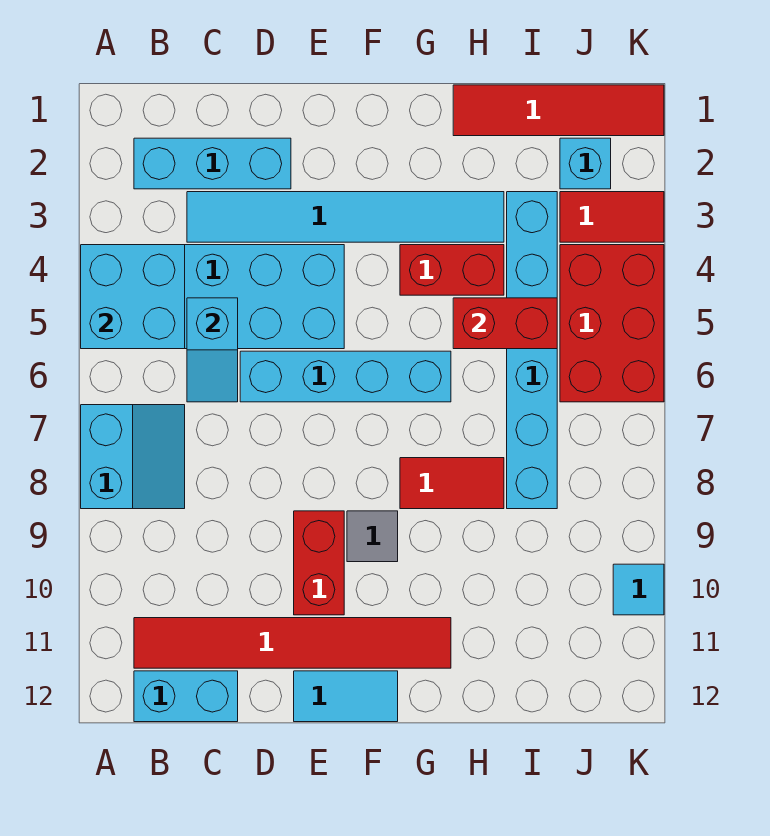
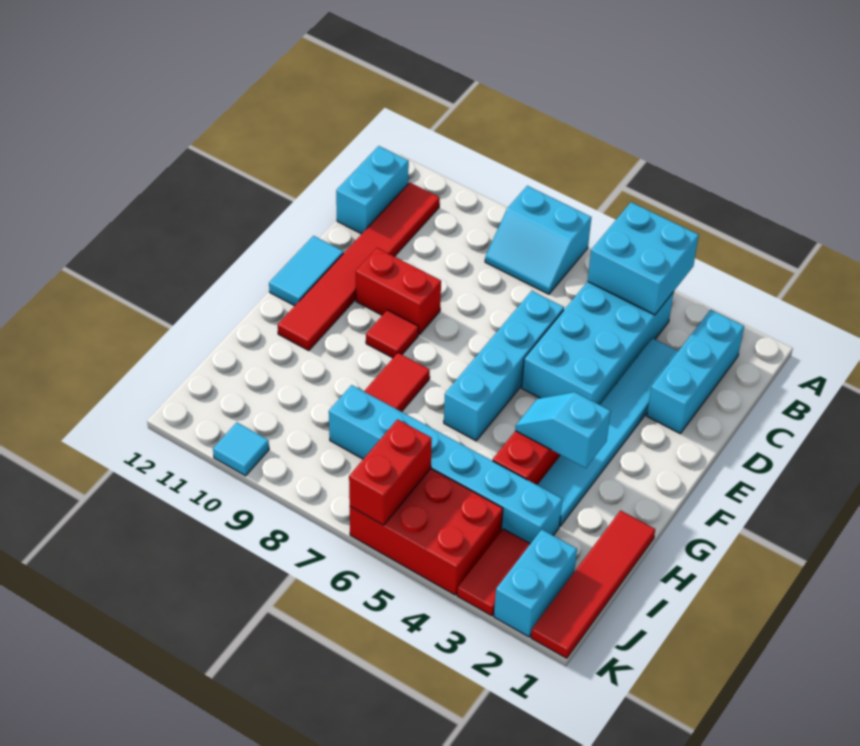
cyan slope C5:C6 level 2 top 5 -> cyan slope G3:G4 level 2 top 3
grey tile F9 level 1 -> red tile F9 level 1
red brick H5:I5 level 2 -> red brick J6:K6 level 2
cyan brick J2 level 1 -> cyan brick J2:K2 level 1

